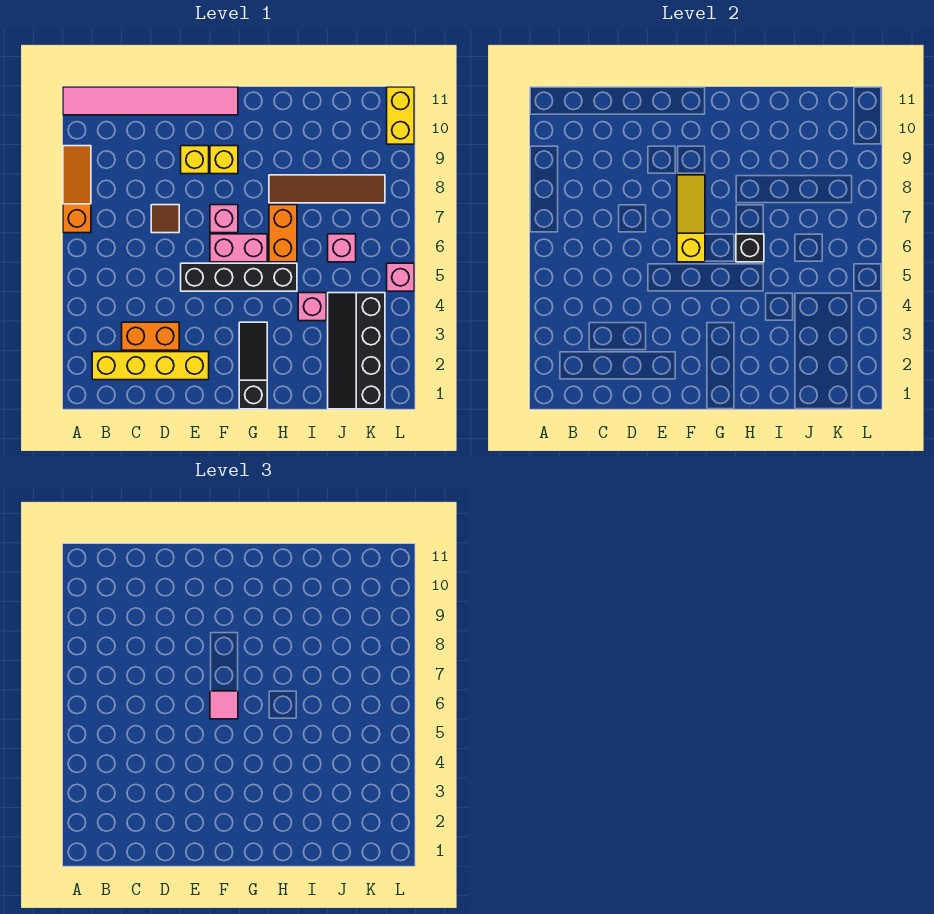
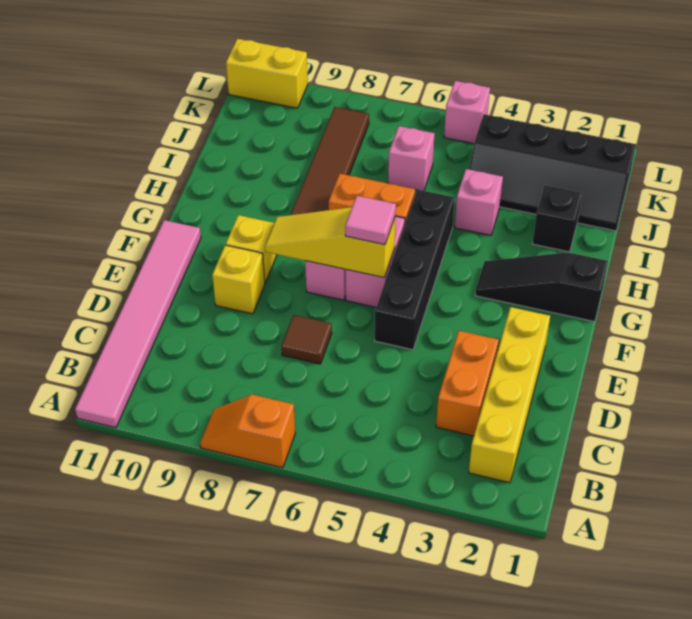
orange slope A7:A9 level 1 top 7 -> orange slope A7:A8 level 1 top 7
black brick H6 level 2 -> black brick I2 level 1

